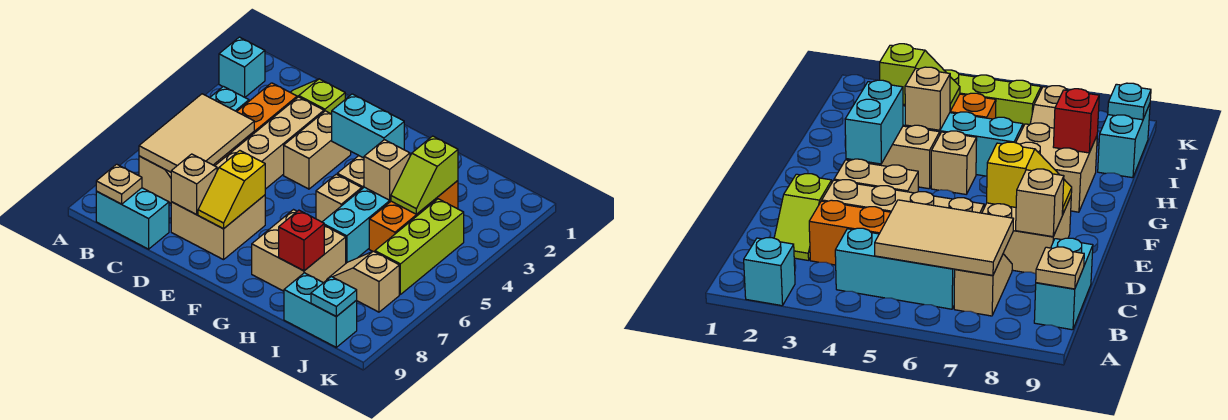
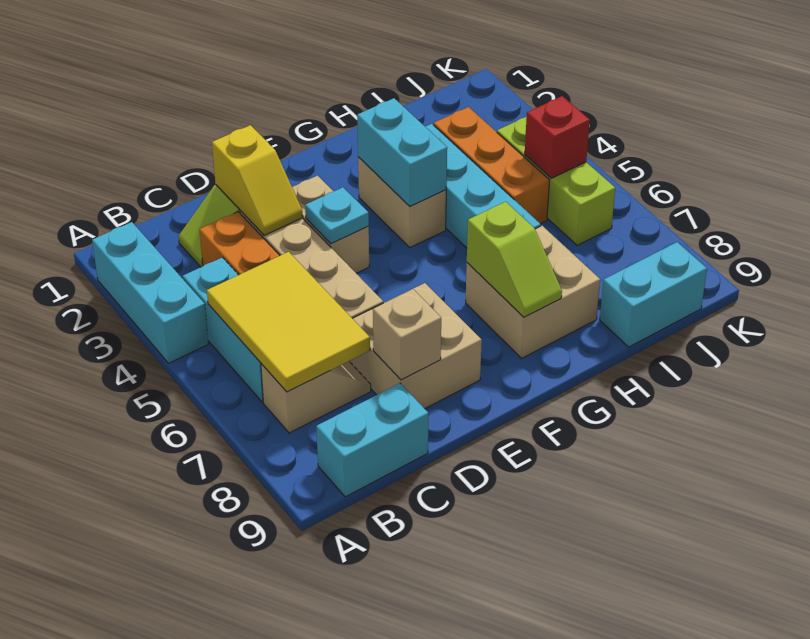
cyan brick A2 level 1 -> cyan brick A2:A4 level 1
tan tile B5:C7 level 2 -> yellow tile B5:C7 level 2
tan plate B9 level 2 -> none
yellow slope E7:E8 level 2 top 7 -> yellow slope D2:D3 level 2 top 2
cyan brick F3:G3 level 2 -> cyan brick G3:G4 level 2
tan brick G5 level 1 -> none
tan brick H4 level 2 -> none
red brick H8 level 2 -> red brick J5 level 2
lime slope I3:I4 level 2 top 3 -> lime slope G7:G8 level 2 top 7
tan slope I7:J7 level 1 top J -> none
cyan plate J9 level 2 -> cyan plate E4 level 2

